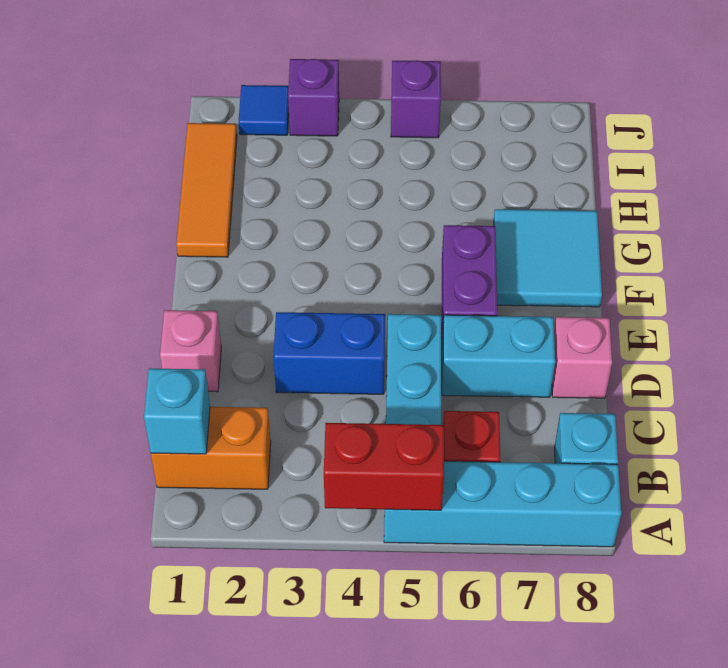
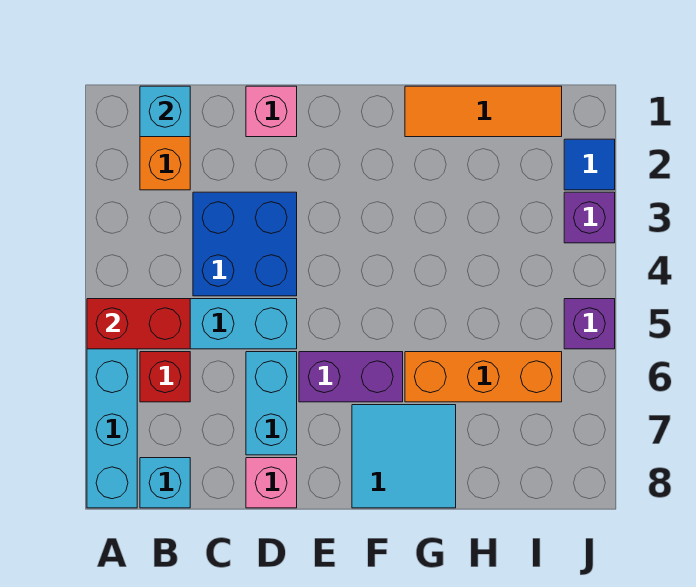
red brick A4:A5 level 2 -> red brick A5:B5 level 2
blue brick D3:D4 level 1 -> blue brick C3:D4 level 1
none -> orange brick G6:I6 level 1

